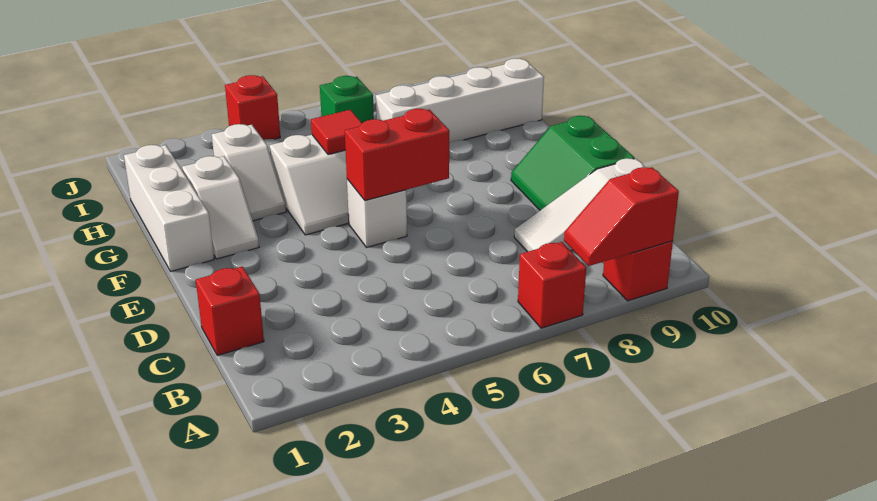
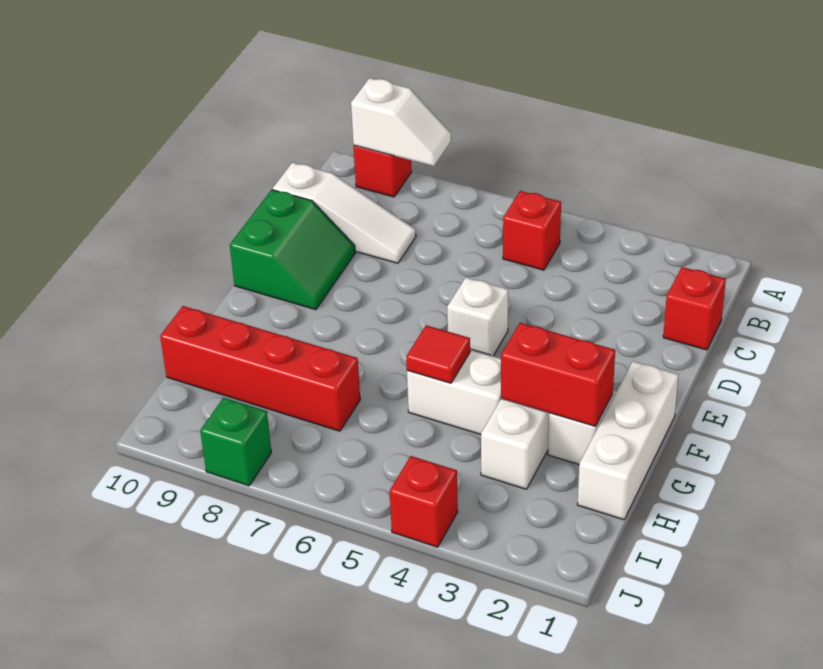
red brick A7 level 1 -> red brick B5 level 1
red slope A8:A9 level 2 top 9 -> white slope A8:A9 level 2 top 9
red brick E5:E6 level 2 -> red brick G2:G3 level 2
white brick H7:H10 level 1 -> red brick H7:H10 level 1
green brick I6 level 1 -> green brick J8 level 1

